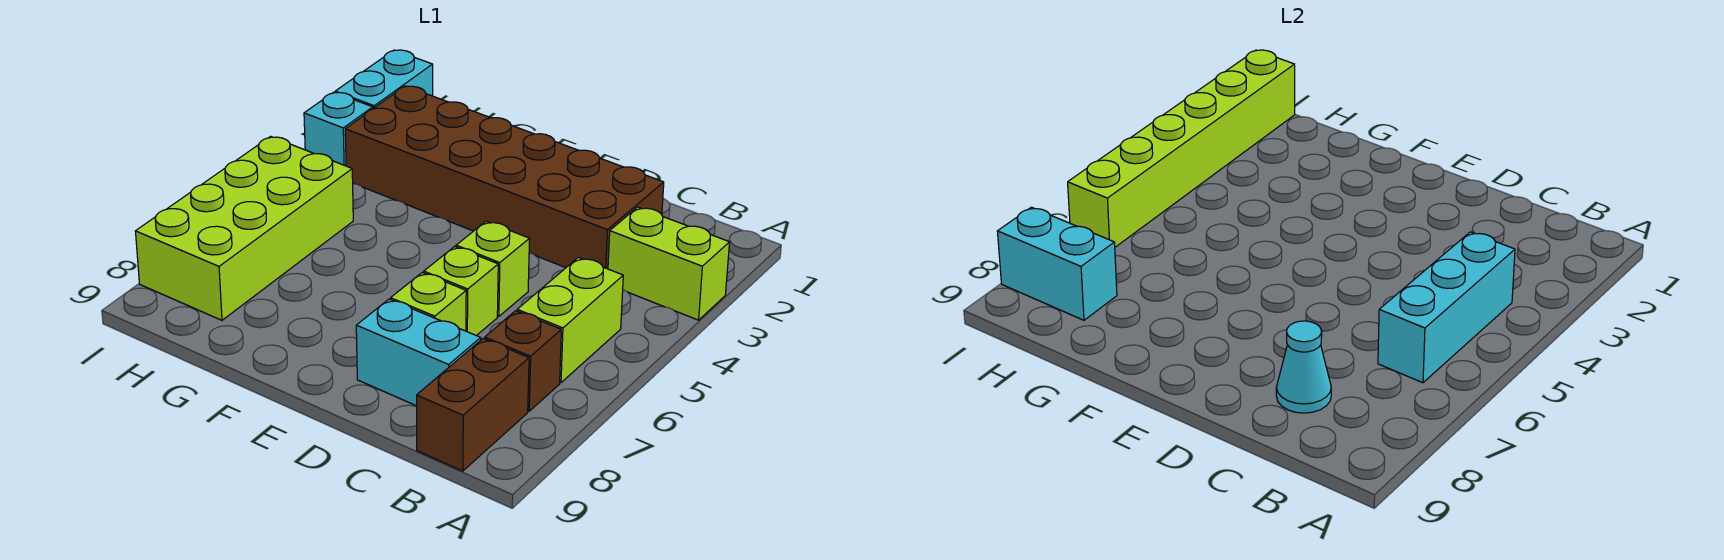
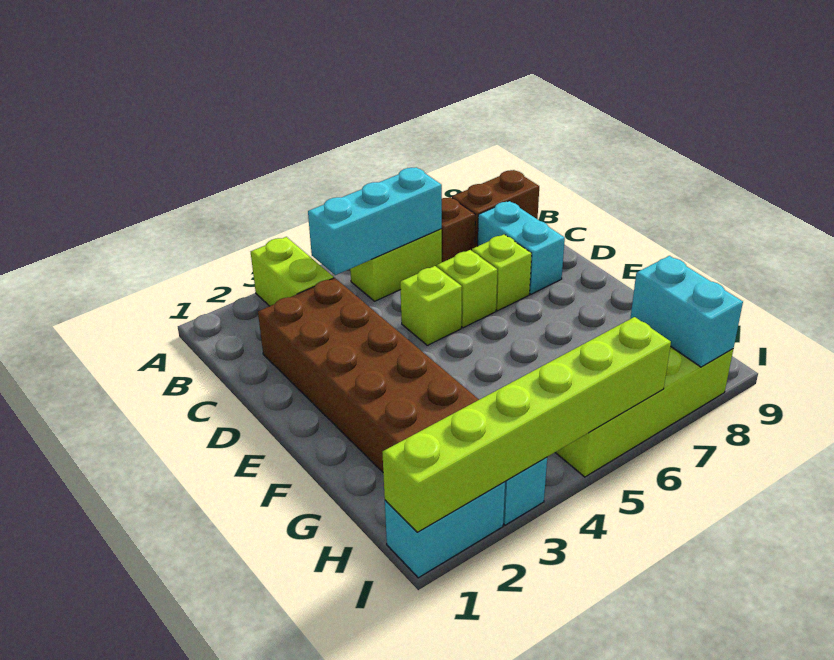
cyan cone C8 level 2 -> none

